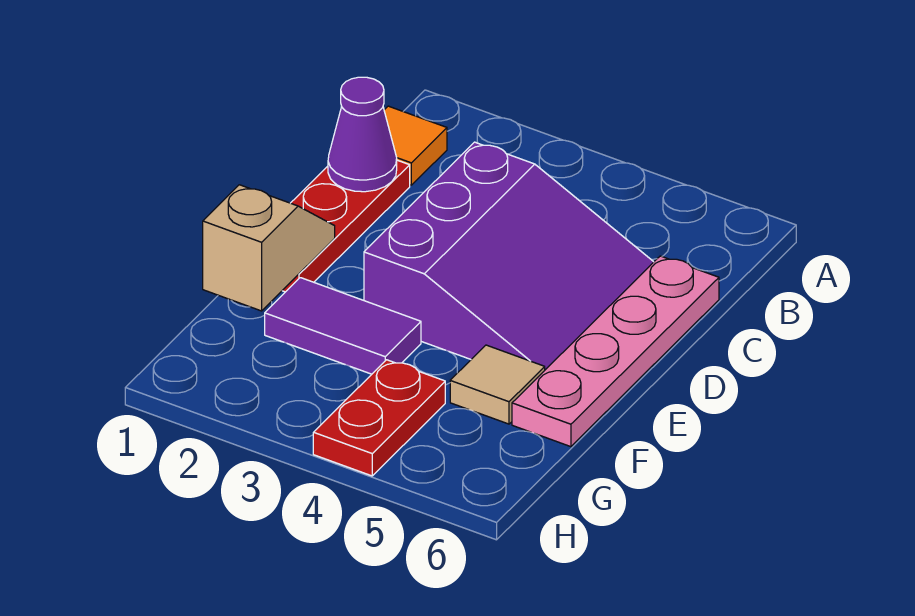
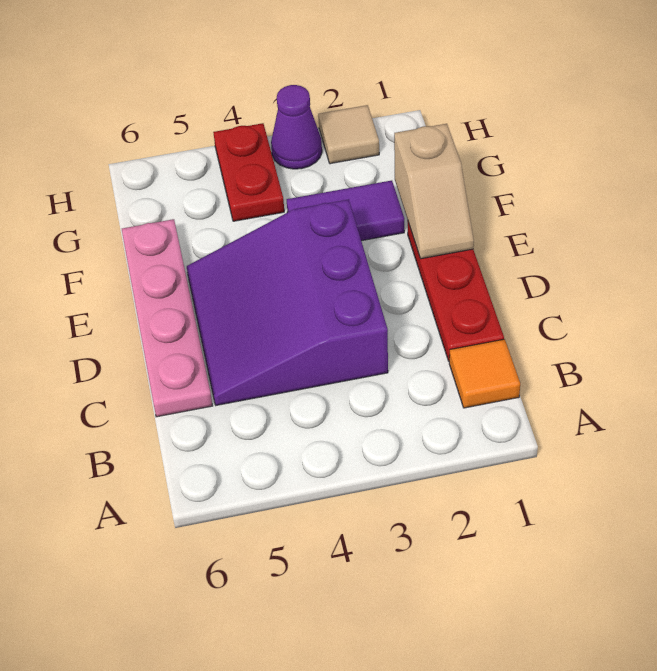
purple cone C1 level 2 -> purple cone H3 level 1
tan tile F5 level 1 -> tan tile H2 level 1

